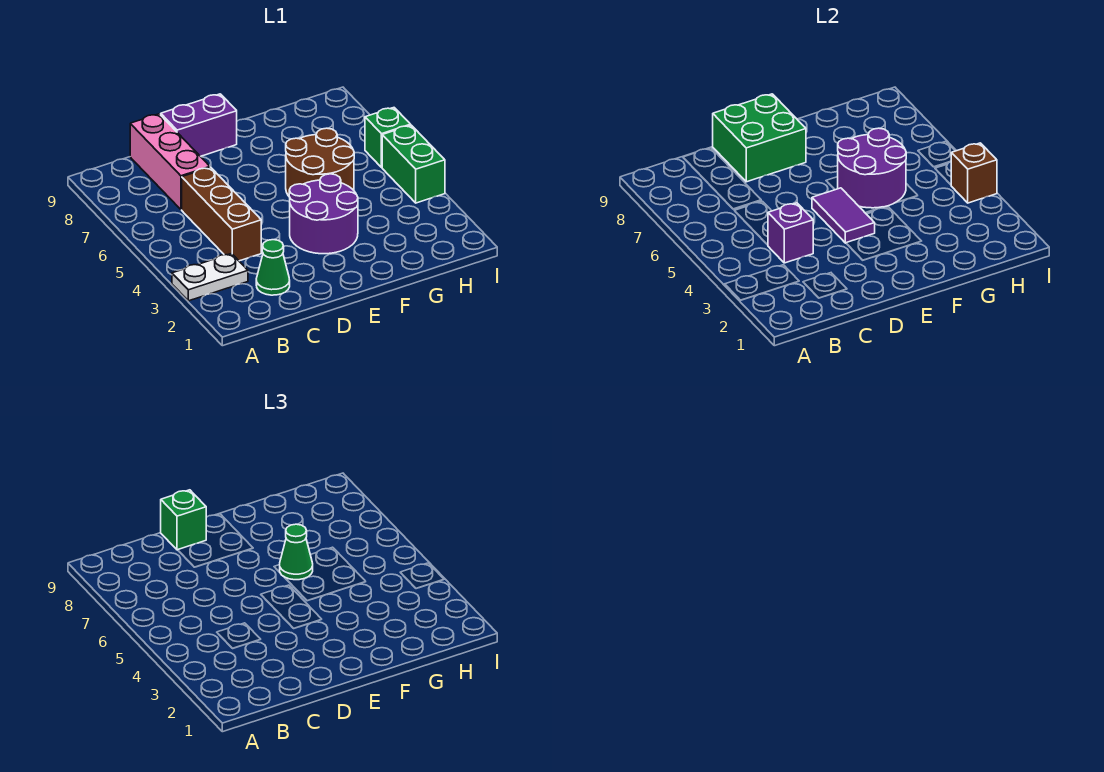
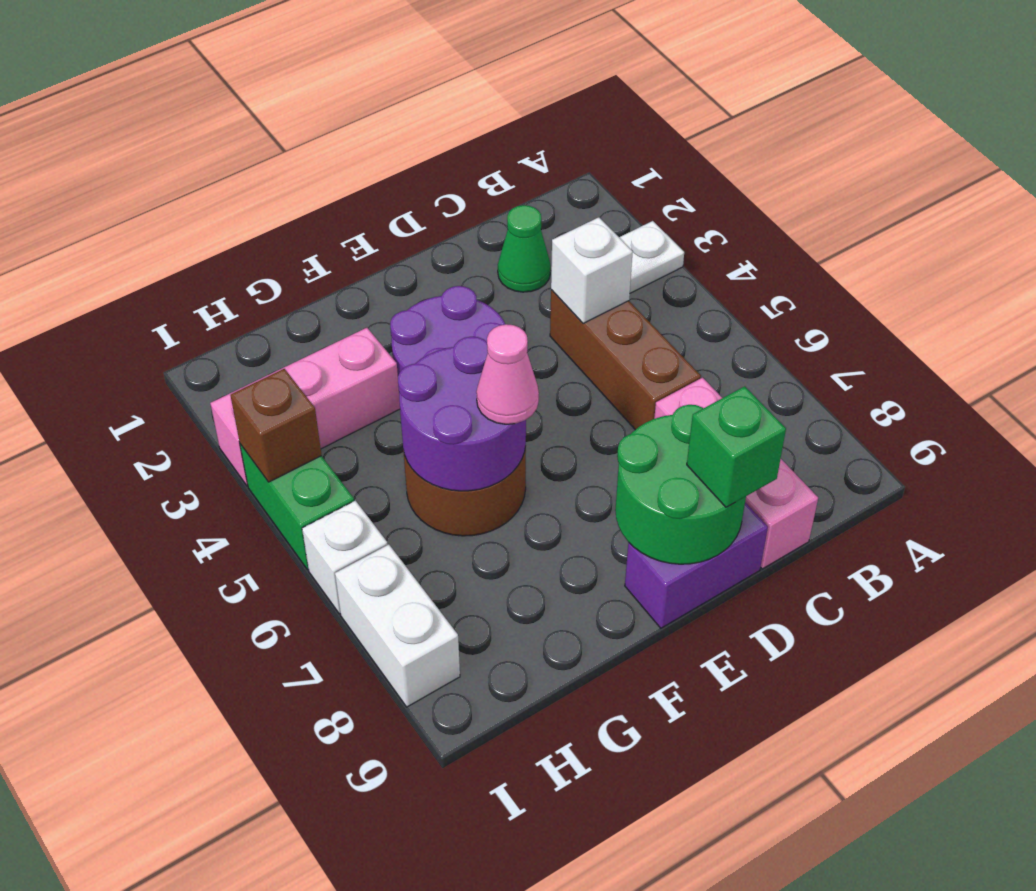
purple brick C4 level 2 -> white brick C4 level 2
green brick D8:E9 level 2 -> green round brick D8:E9 level 2
purple tile E4:E5 level 2 -> none
green cone F6 level 3 -> pink cone F6 level 3
none -> pink brick G3:I3 level 1
green brick I6 level 1 -> white brick I6 level 1
none -> white brick I7:I8 level 1

